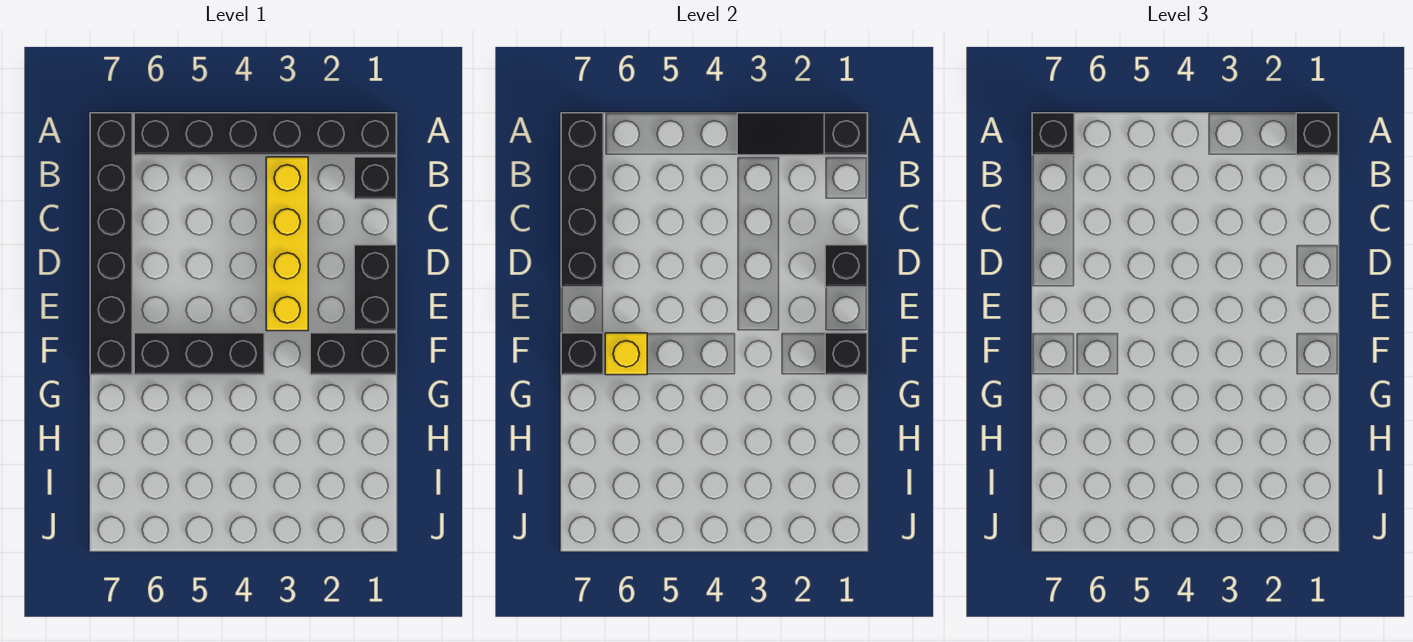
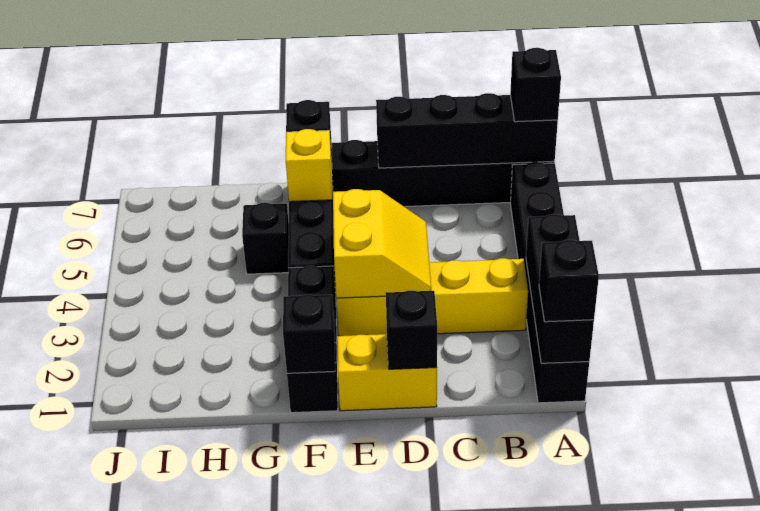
black slope A1:A3 level 2 top 1 -> black brick A1:A3 level 2
black brick B1 level 1 -> black brick G5 level 1
black brick D1:E1 level 1 -> yellow brick D1:E1 level 1
none -> yellow slope D3:E4 level 2 top E
black brick F1:F2 level 1 -> black brick F1:F3 level 1

